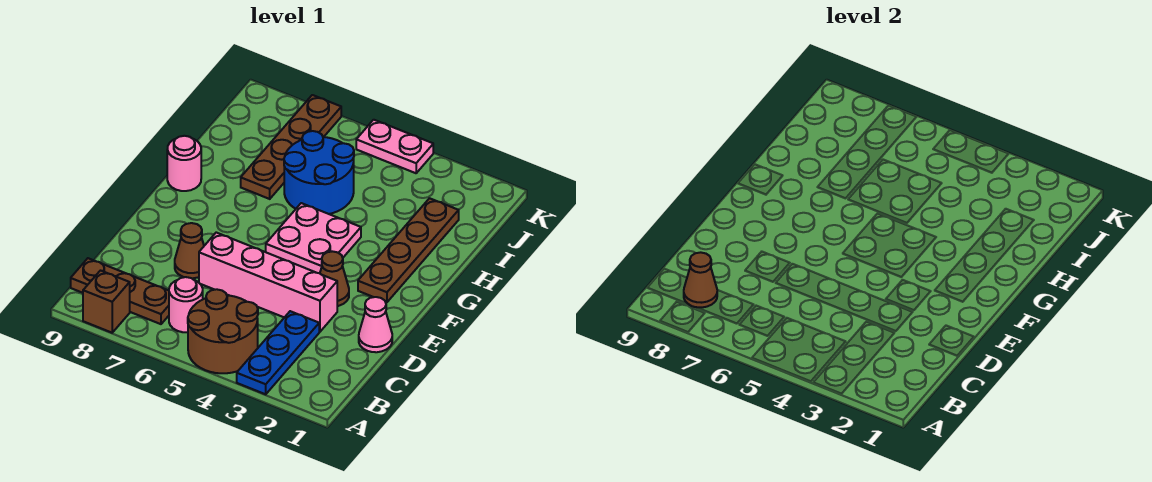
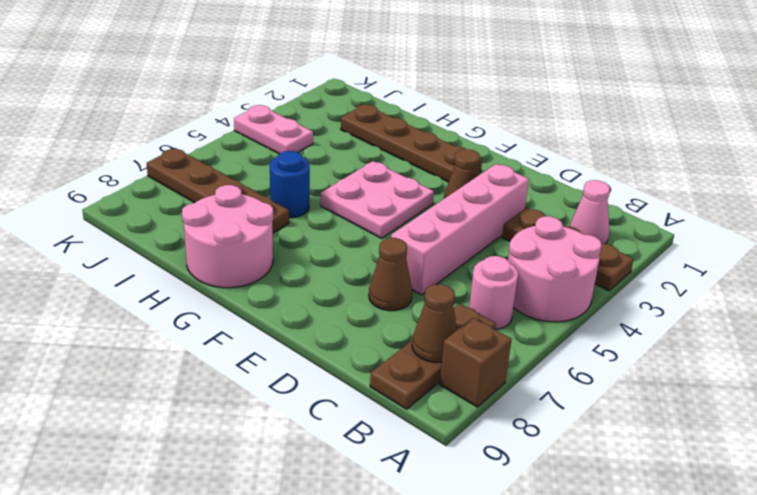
blue plate A3:C3 level 1 -> brown plate A3:C3 level 1
brown round brick A4:B5 level 1 -> pink round brick A4:B5 level 1
pink cone D1 level 1 -> pink cone B2 level 1
pink round brick G9 level 1 -> pink round brick G8:H9 level 1
blue round brick H5:I6 level 1 -> blue round brick H6 level 1
pink plate K4:K5 level 1 -> pink plate J4:K4 level 1

